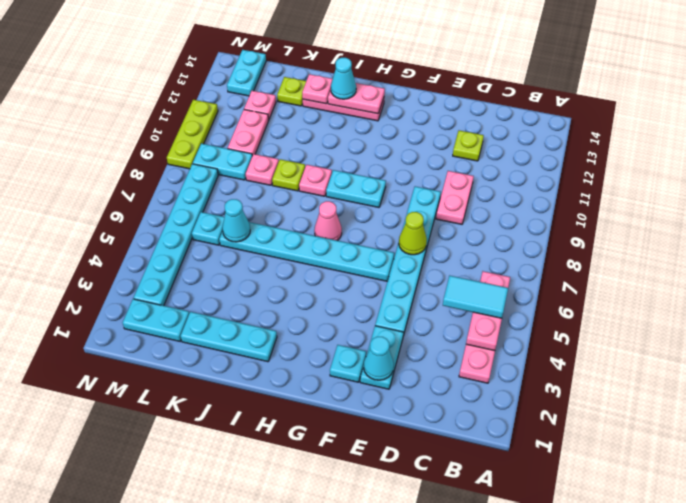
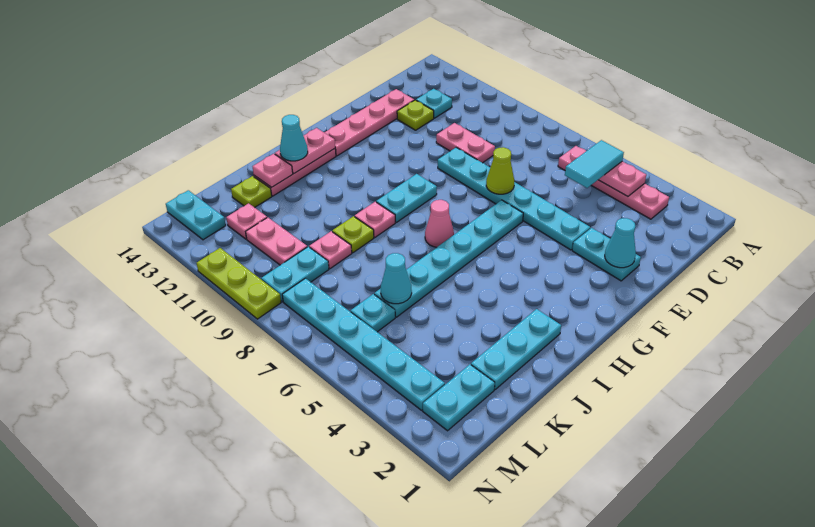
none -> pink plate D13:G13 level 1
cyan plate F2 level 1 -> cyan plate C12 level 1

